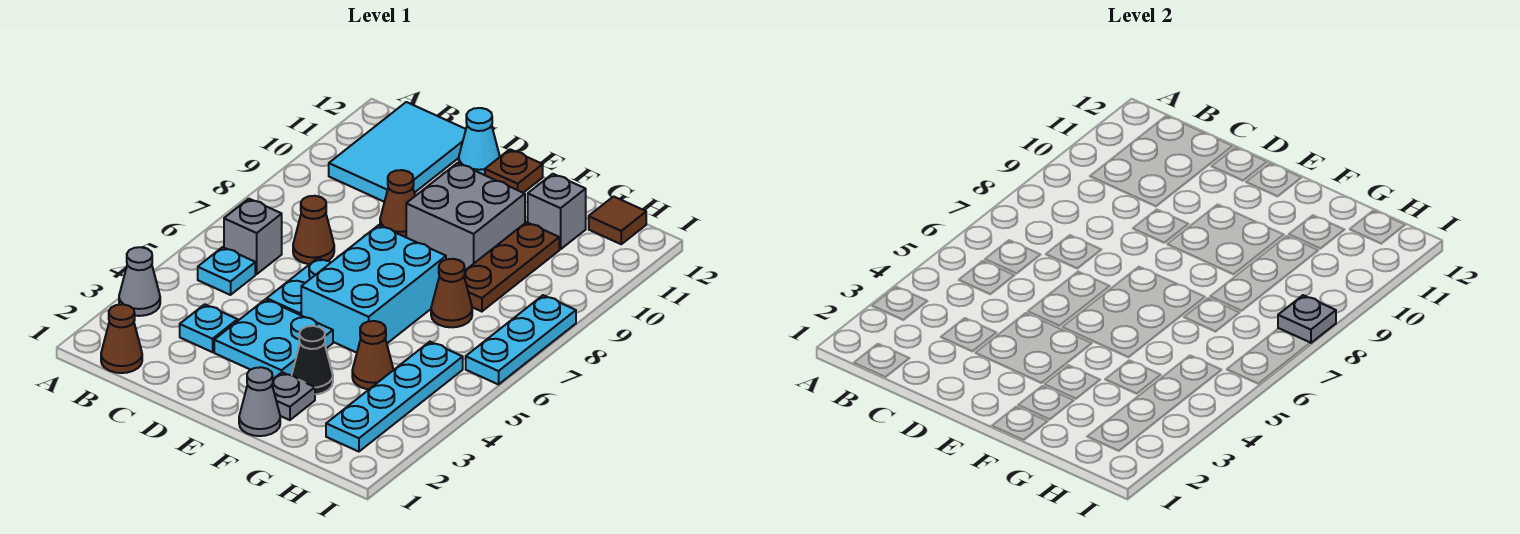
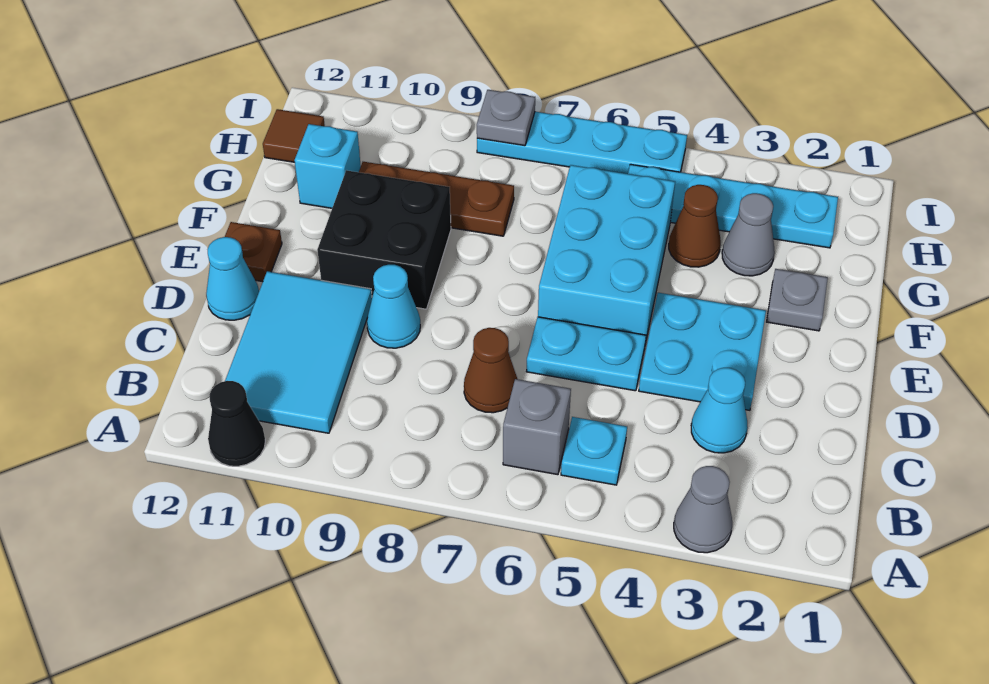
brown cone B1 level 1 -> none
cyan tile B10:C12 level 1 -> cyan tile B10:D11 level 1
cyan plate C3 level 1 -> cyan cone C3 level 1
brown cone D9 level 1 -> cyan cone D9 level 1
cyan brick E5:F7 level 1 -> cyan brick E5:G6 level 1
grey brick E9:F10 level 1 -> black brick E9:F10 level 1
grey cone F1 level 1 -> grey cone G3 level 1
black cone F3 level 1 -> black cone A11 level 1
brown cone G7 level 1 -> none
grey brick G11 level 1 -> cyan brick G11 level 1
cyan plate I6:I8 level 1 -> cyan plate I5:I8 level 1

